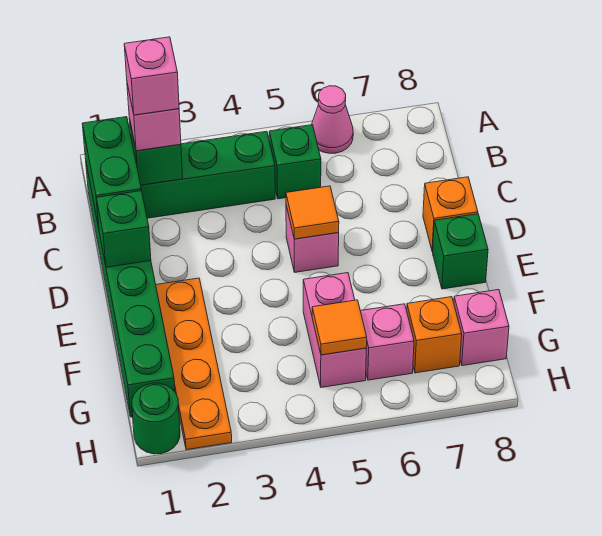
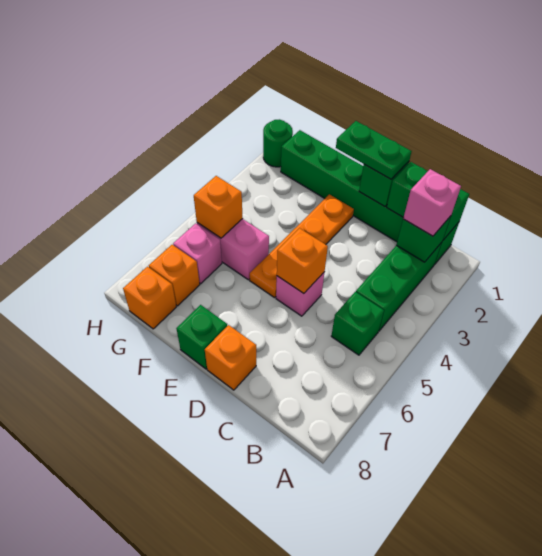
pink cone A6 level 1 -> none
pink brick B2 level 4 -> none
none -> green plate D1:E1 level 3
orange tile D5 level 2 -> orange brick D5 level 2
orange plate E2:H2 level 1 -> orange plate E2:E5 level 1
orange tile G5 level 2 -> orange brick G5 level 2
pink brick G8 level 1 -> orange brick G8 level 1

